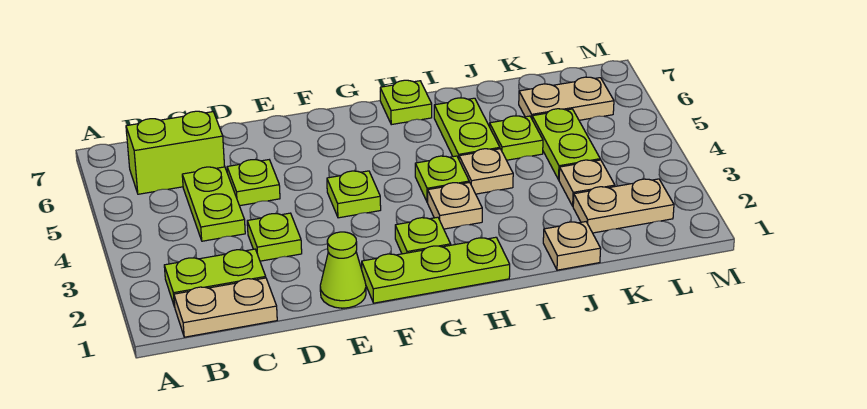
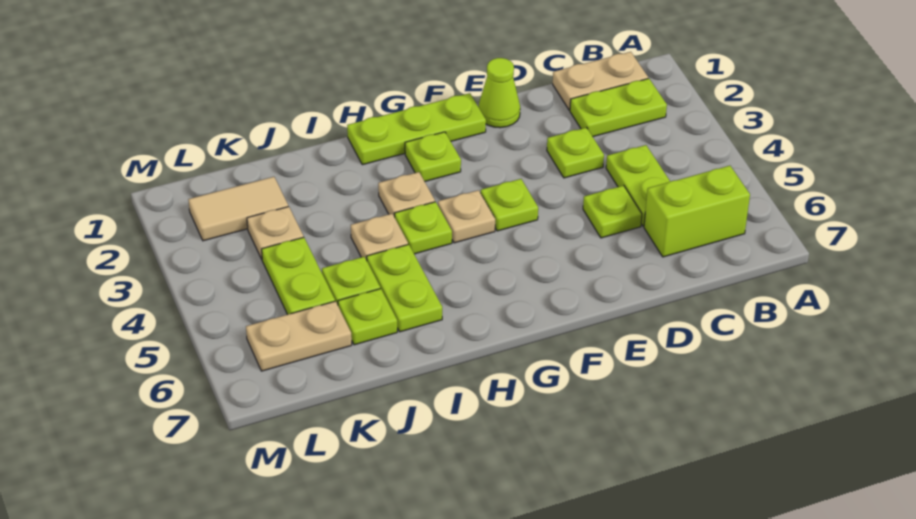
lime plate H7 level 1 -> lime plate J6 level 1
tan plate J1 level 1 -> tan plate G4 level 1
tan plate K2:L2 level 1 -> tan tile K2:L2 level 1

